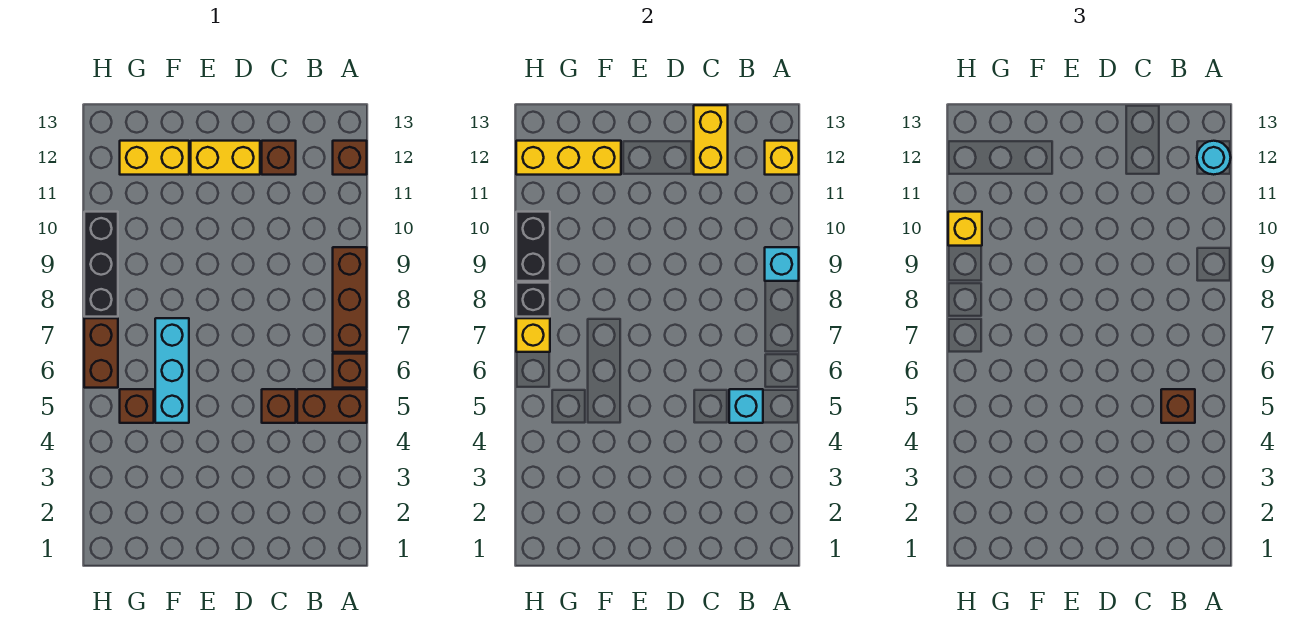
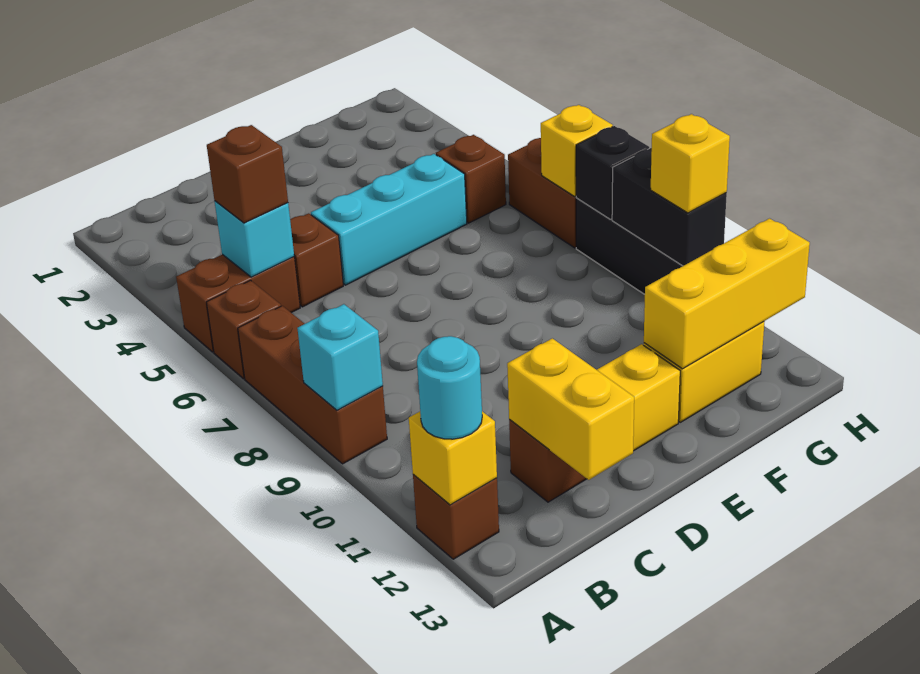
cyan brick F5:F7 level 1 -> cyan brick D5:F5 level 1

